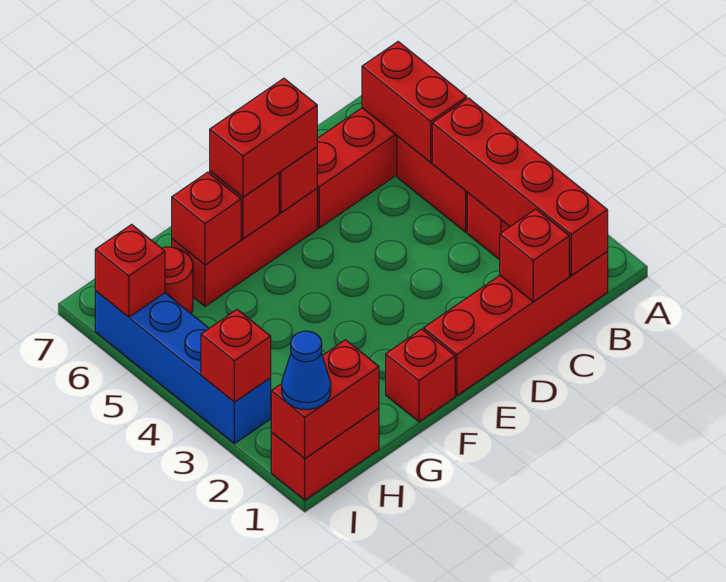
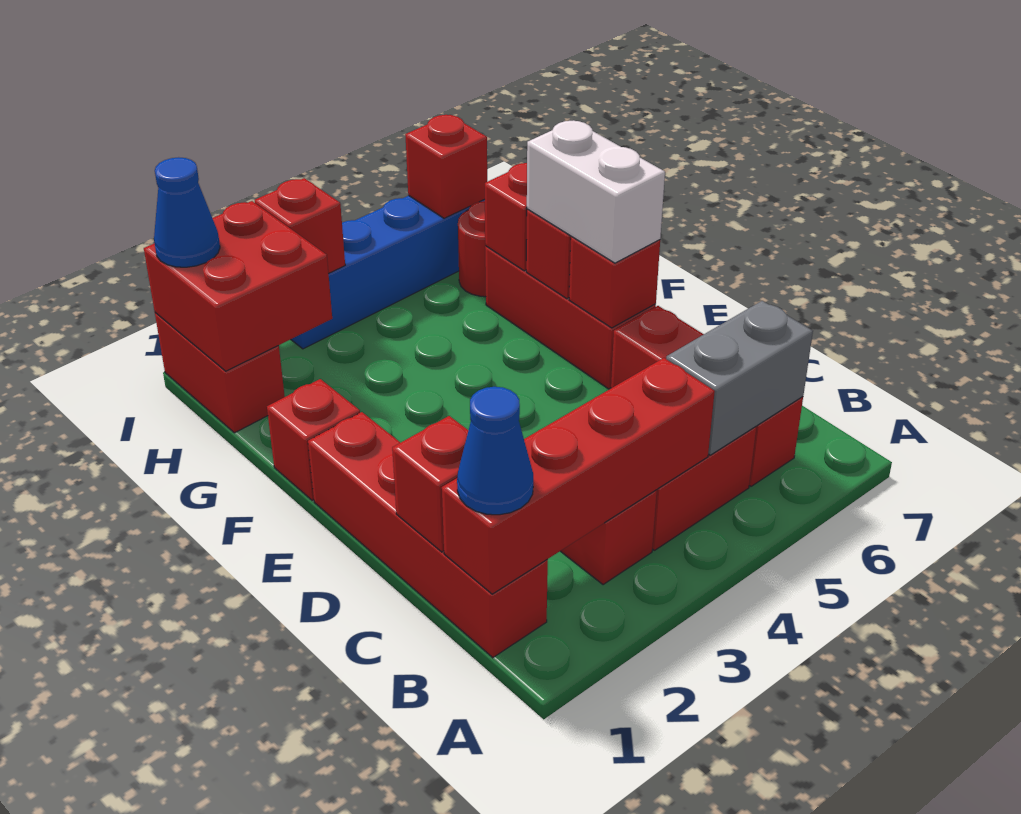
none -> blue cone B1 level 3
red brick B5:B6 level 2 -> grey brick B5:B6 level 2
red brick E6:F6 level 3 -> white brick E6:F6 level 3
red brick H1:I1 level 2 -> red brick H1:I2 level 2

